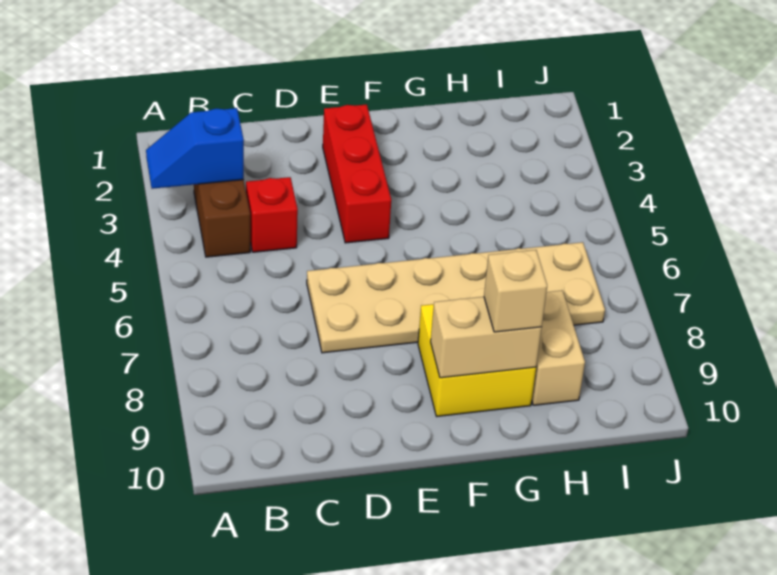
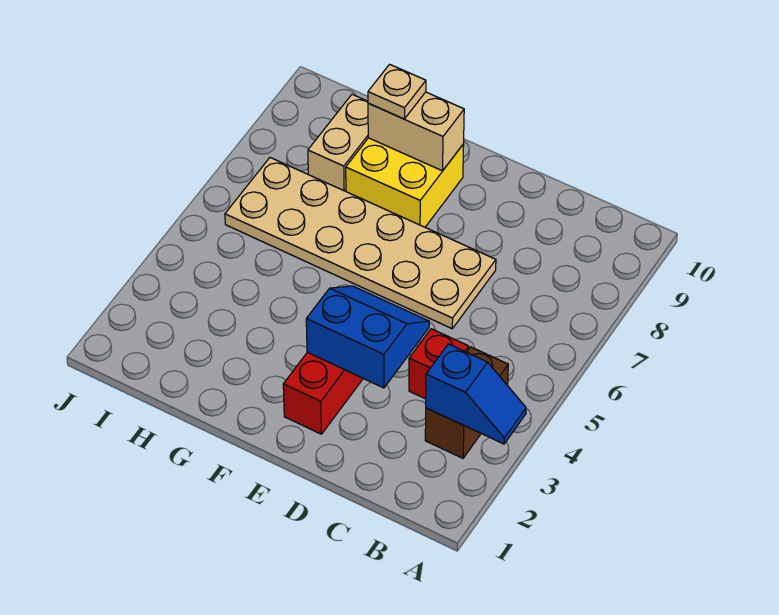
none -> blue slope D3:E4 level 2 top 3
tan brick G9 level 3 -> tan plate G9 level 3

